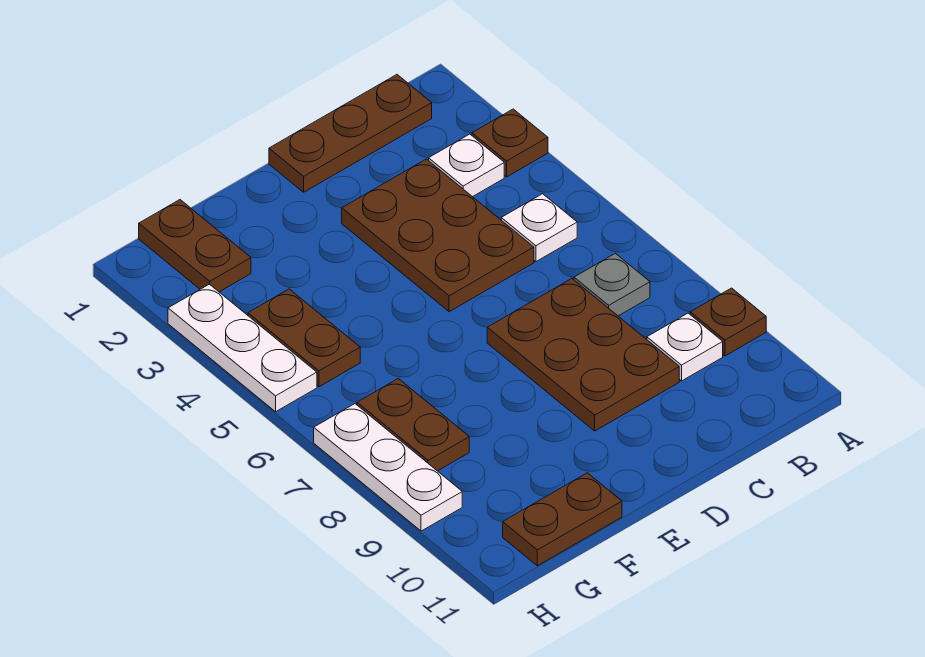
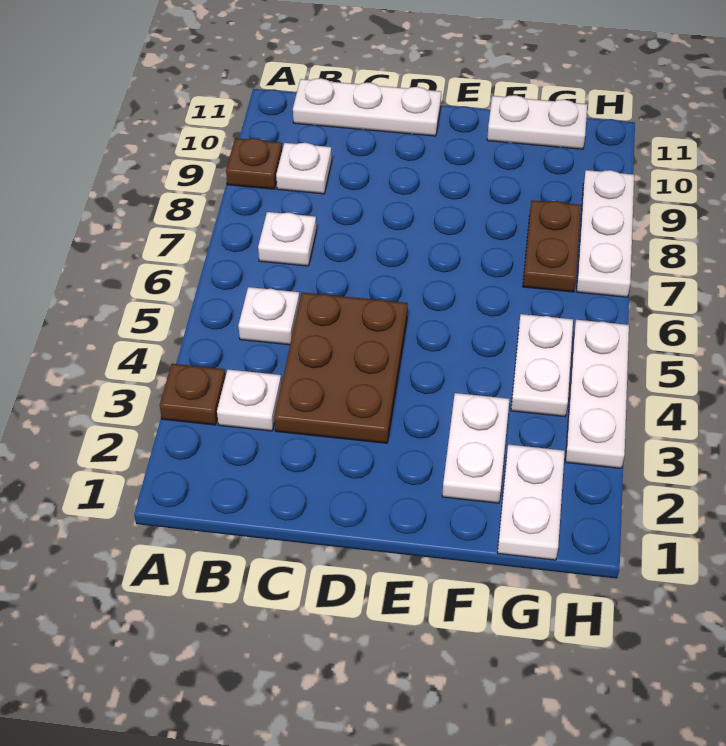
brown plate B1:D1 level 1 -> none
grey plate B7 level 1 -> white plate B7 level 1
none -> white plate B11:D11 level 1
brown plate C7:D9 level 1 -> none
none -> white plate F2:F3 level 1
brown plate F11:G11 level 1 -> white plate F11:G11 level 1
brown plate G1:G2 level 1 -> white plate G1:G2 level 1
brown plate G4:G5 level 1 -> white plate G4:G5 level 1

